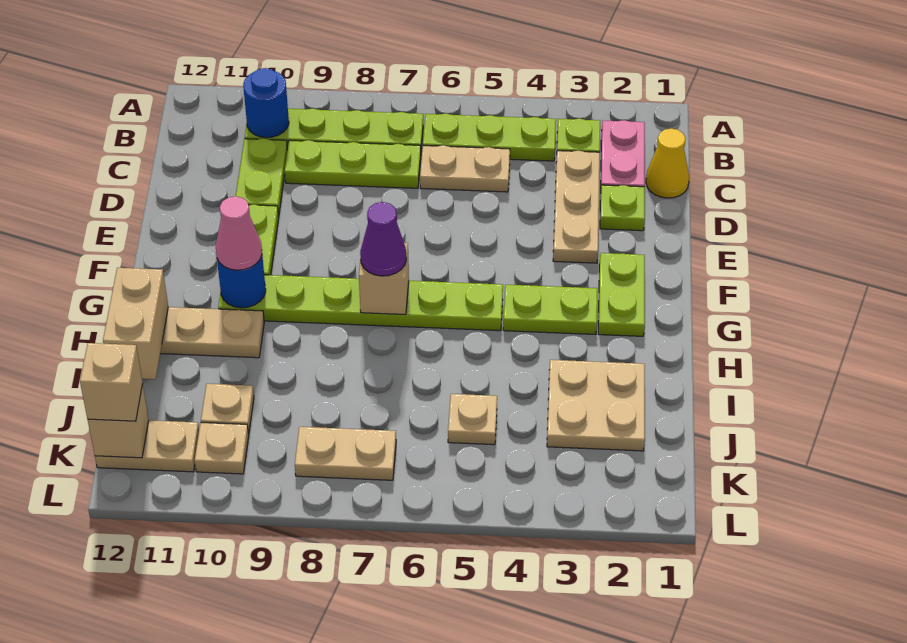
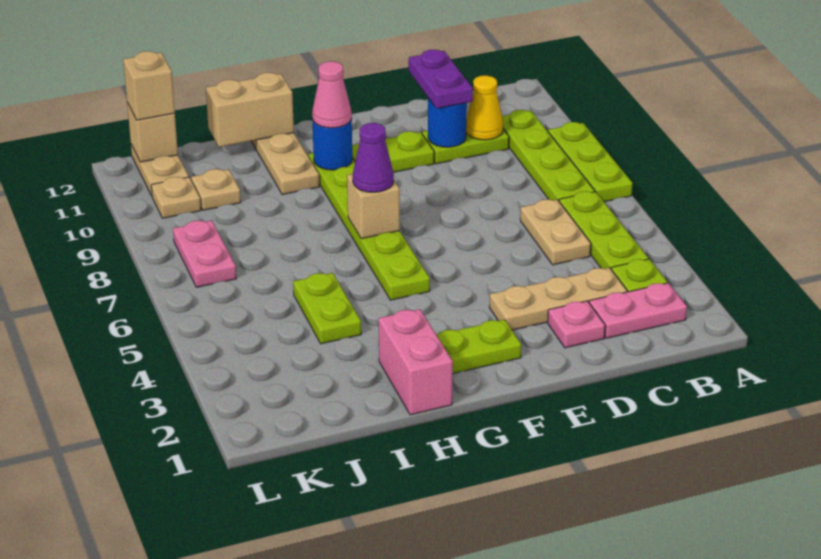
blue round brick B10 level 2 -> blue round brick D10 level 2
yellow cone C1 level 1 -> yellow cone C10 level 2
lime plate C7:C9 level 1 -> lime plate A7:A9 level 1
lime plate D2 level 1 -> pink plate D2 level 1
none -> purple plate D10:D11 level 3
lime plate G3:G4 level 1 -> lime plate I4:I5 level 1
none -> pink brick H1:H2 level 1
tan plate I2:J3 level 1 -> none
tan plate J5 level 1 -> none
tan plate K7:K8 level 1 -> pink plate K7:K8 level 1

